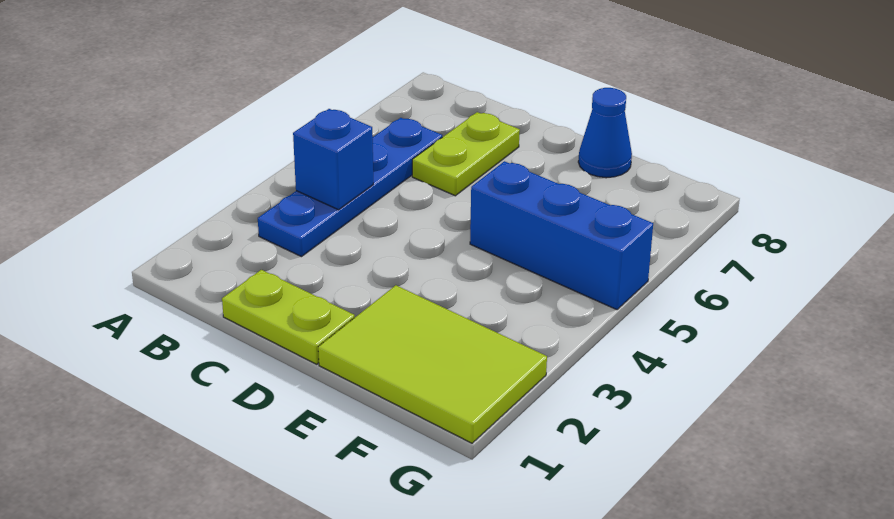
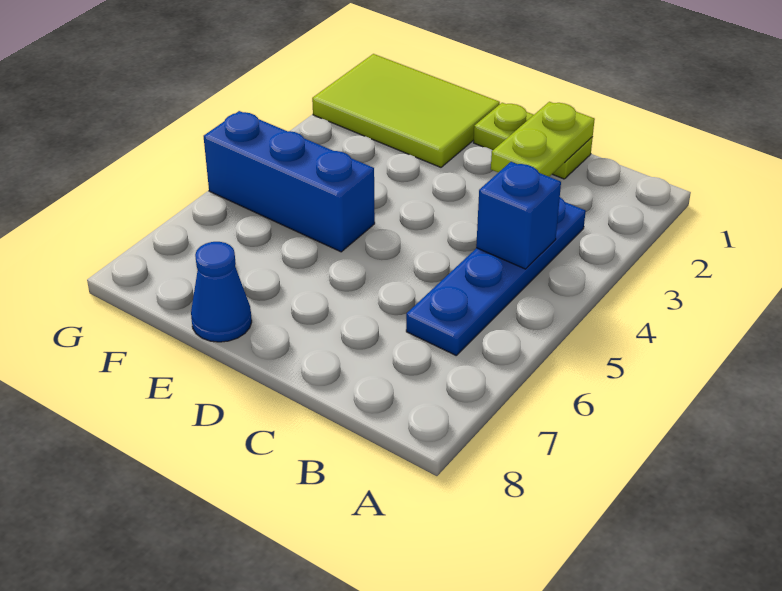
lime plate C6:C7 level 1 -> lime plate C1:C2 level 2

